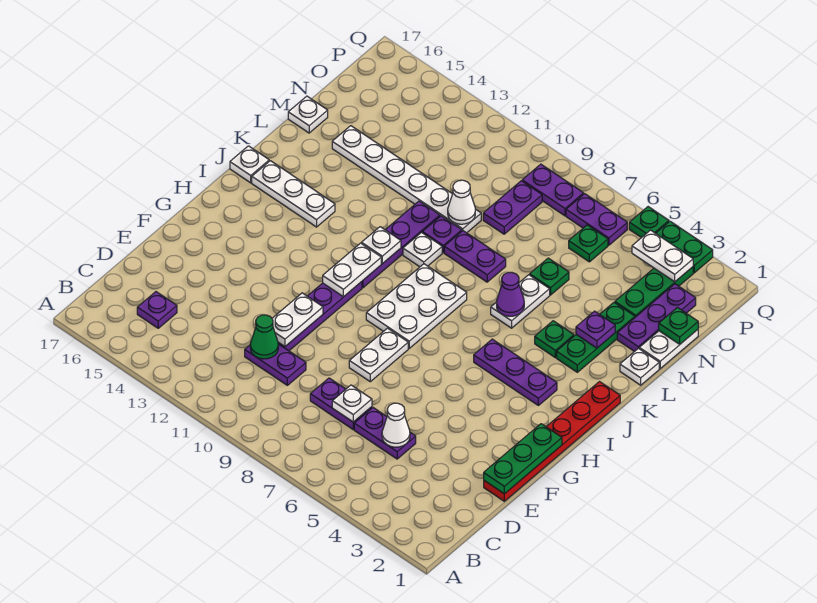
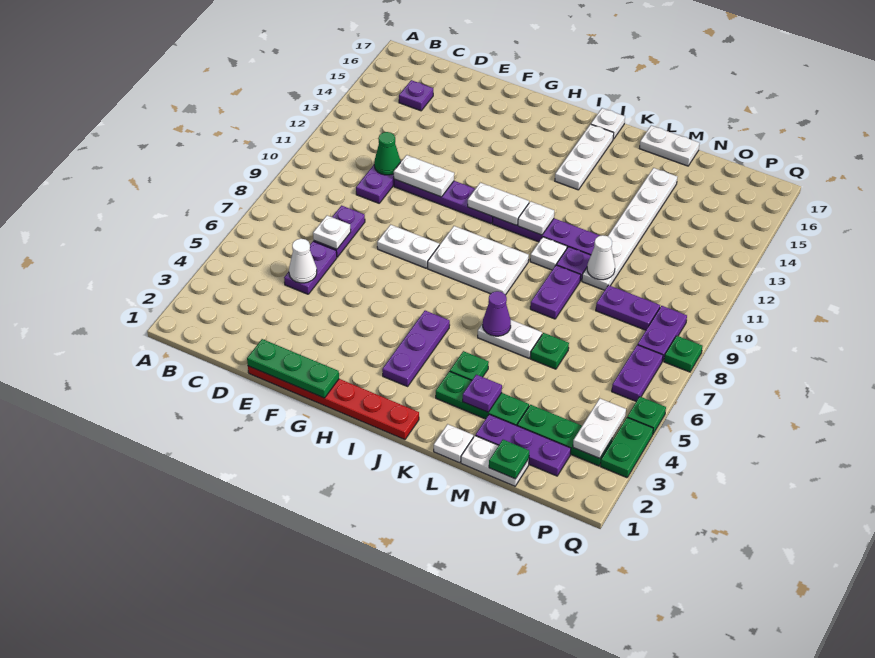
white plate M17 level 1 -> white plate L17:M17 level 1
green plate O6 level 1 -> green plate Q8 level 1

